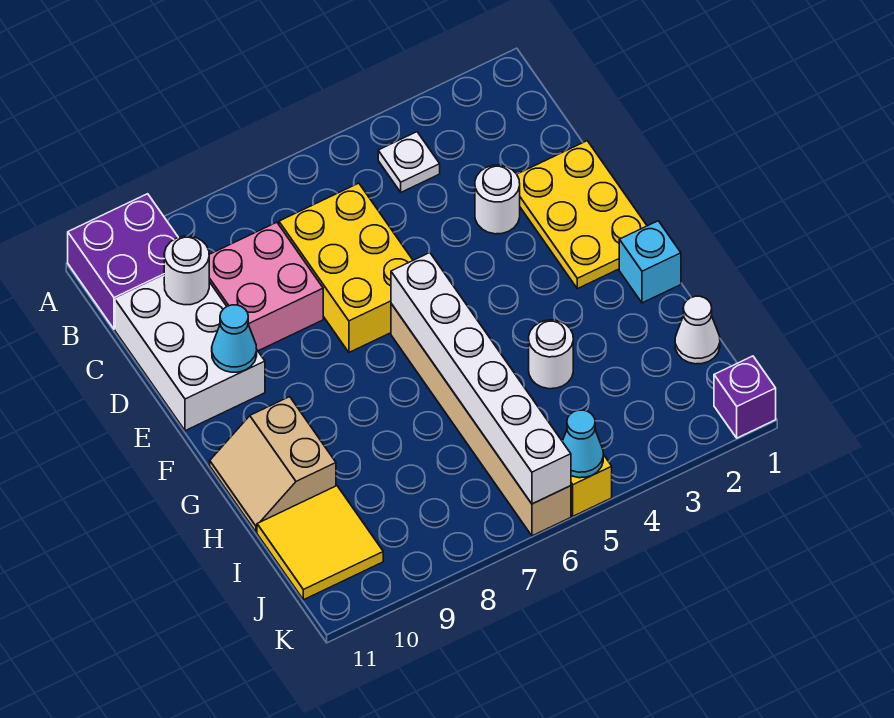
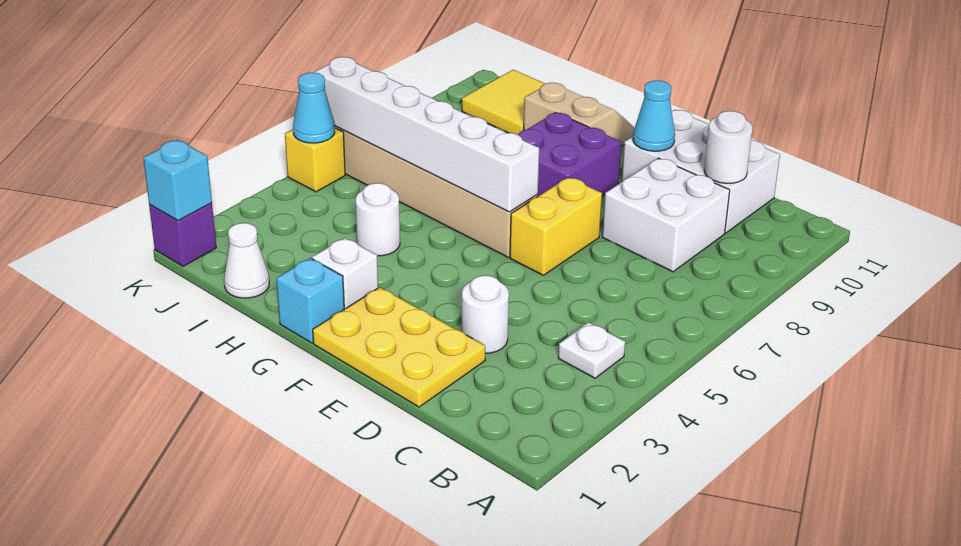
purple brick A10:B11 level 1 -> purple brick F8:G9 level 1
yellow brick C6:E7 level 1 -> yellow brick E6:E7 level 1
pink brick C8:D9 level 1 -> white brick C8:D9 level 1
none -> white brick G2 level 1
none -> cyan brick K1 level 2

